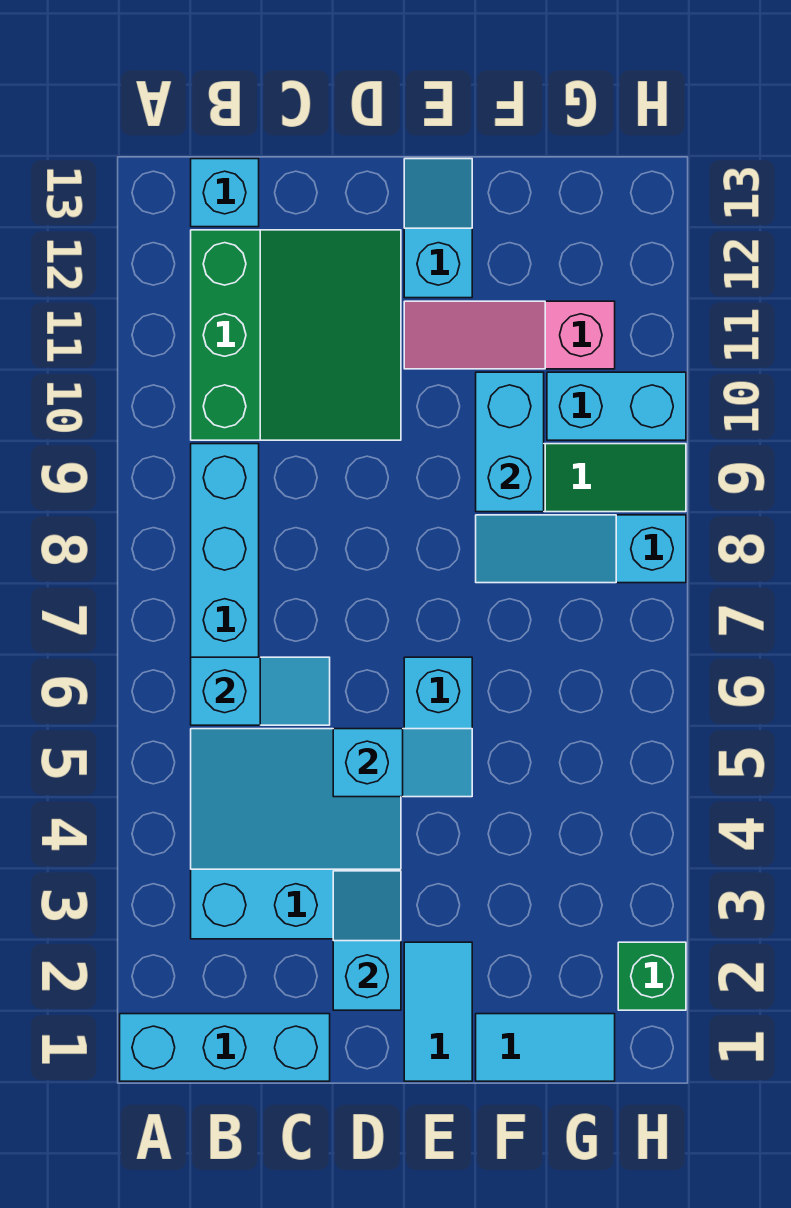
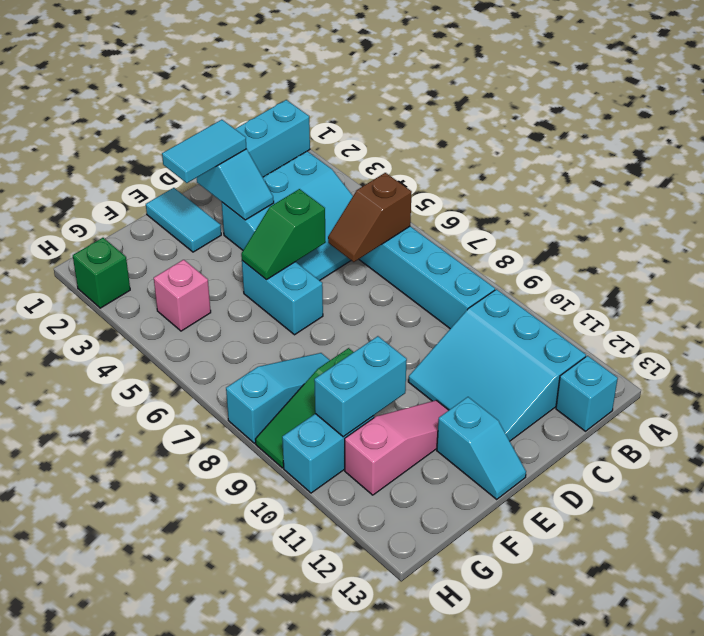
cyan slope B6:C6 level 2 top B -> brown slope B6:C6 level 2 top B
green slope B10:D12 level 1 top B -> cyan slope B10:D12 level 1 top B
cyan slope D5:E5 level 2 top D -> green slope D5:E5 level 2 top D
cyan tile F1:G1 level 1 -> cyan tile D2:E2 level 3
cyan brick F9:F10 level 2 -> cyan brick F10:G10 level 2
none -> pink brick G4 level 1

